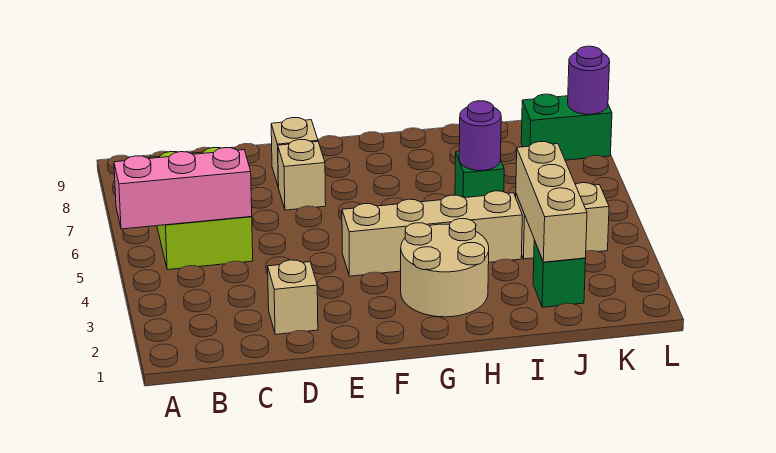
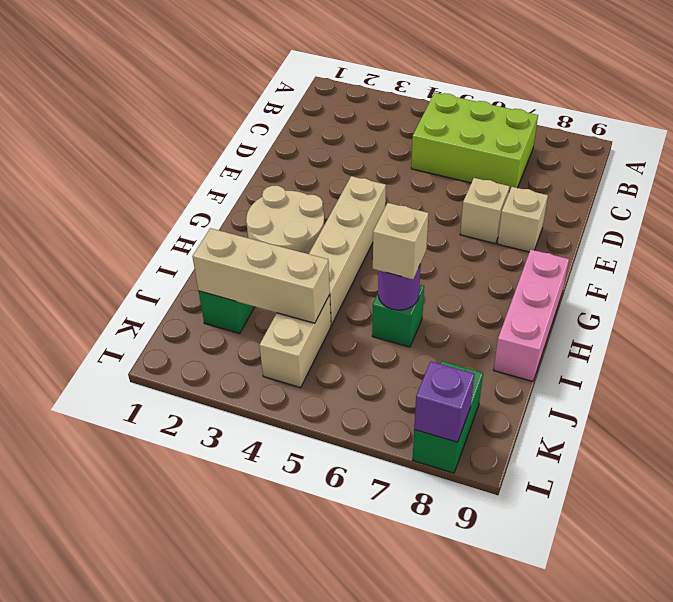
pink brick A5:C5 level 2 -> pink brick G9:I9 level 1
tan brick D2 level 1 -> tan brick I6 level 3
purple round brick L8 level 2 -> purple brick L8 level 2

